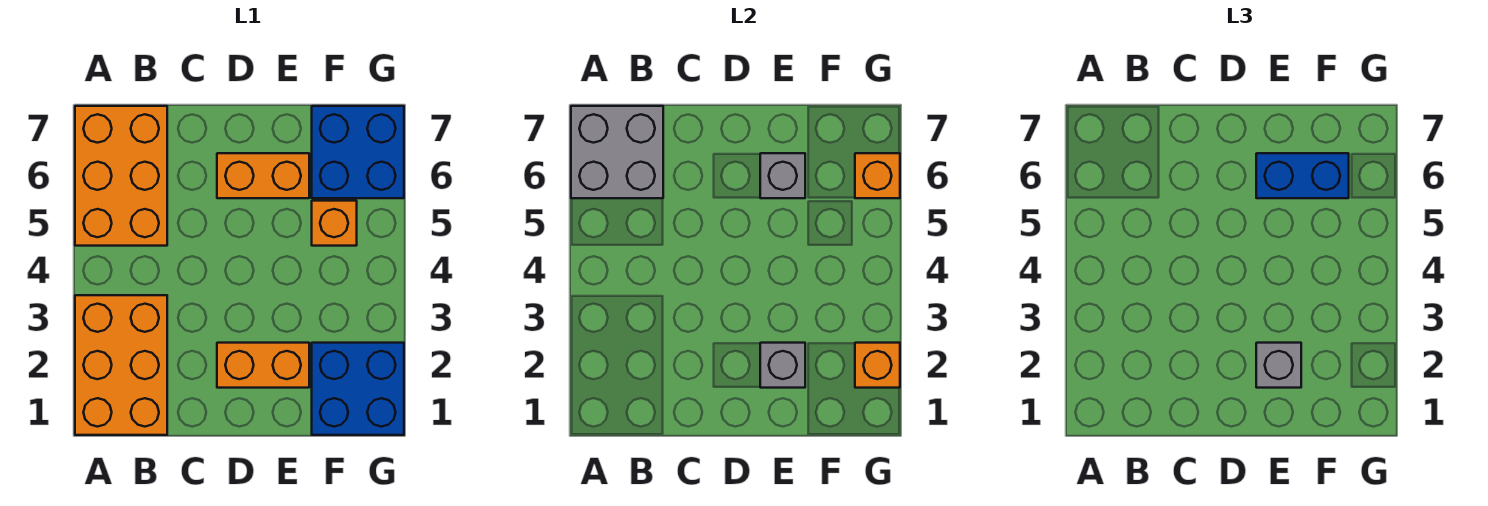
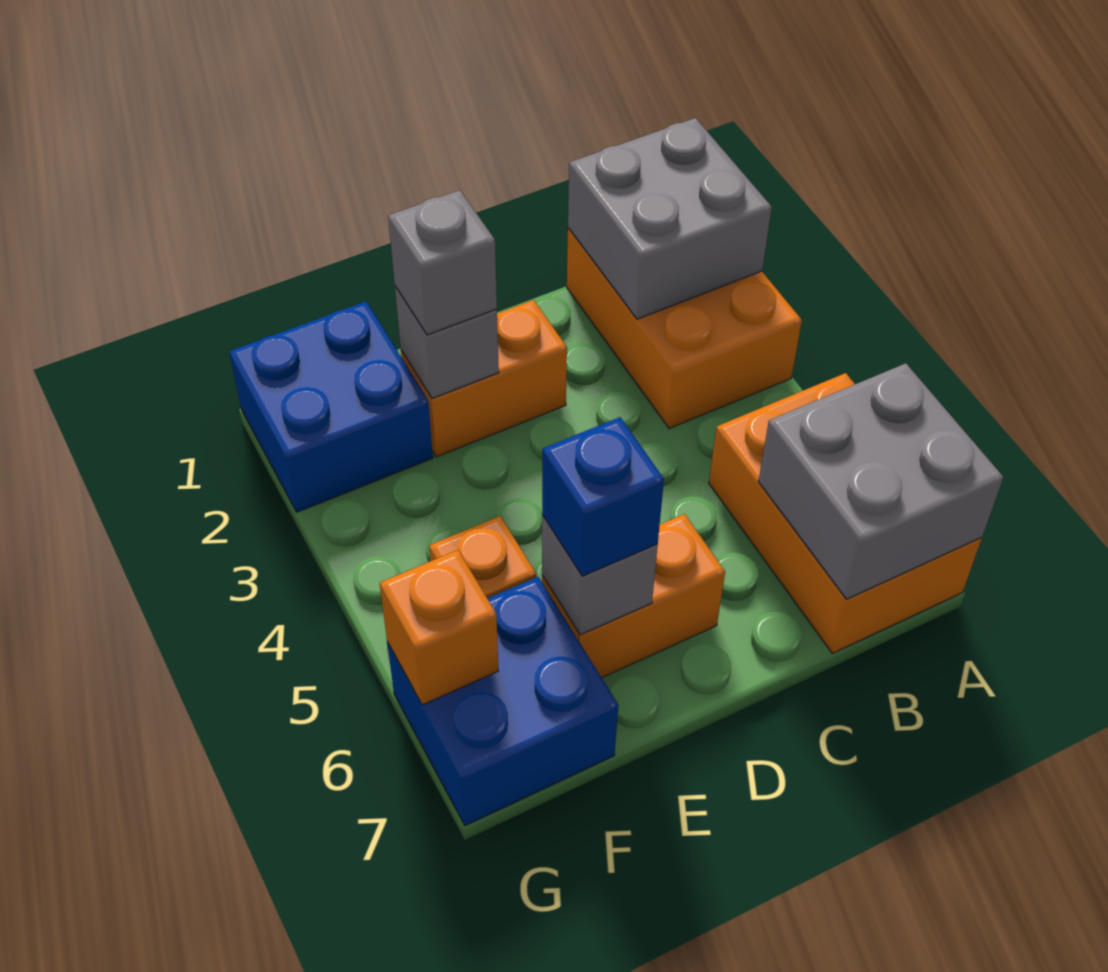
none -> grey brick A1:B2 level 2
blue brick E6:F6 level 3 -> blue brick E6 level 3
orange brick G2 level 2 -> none

